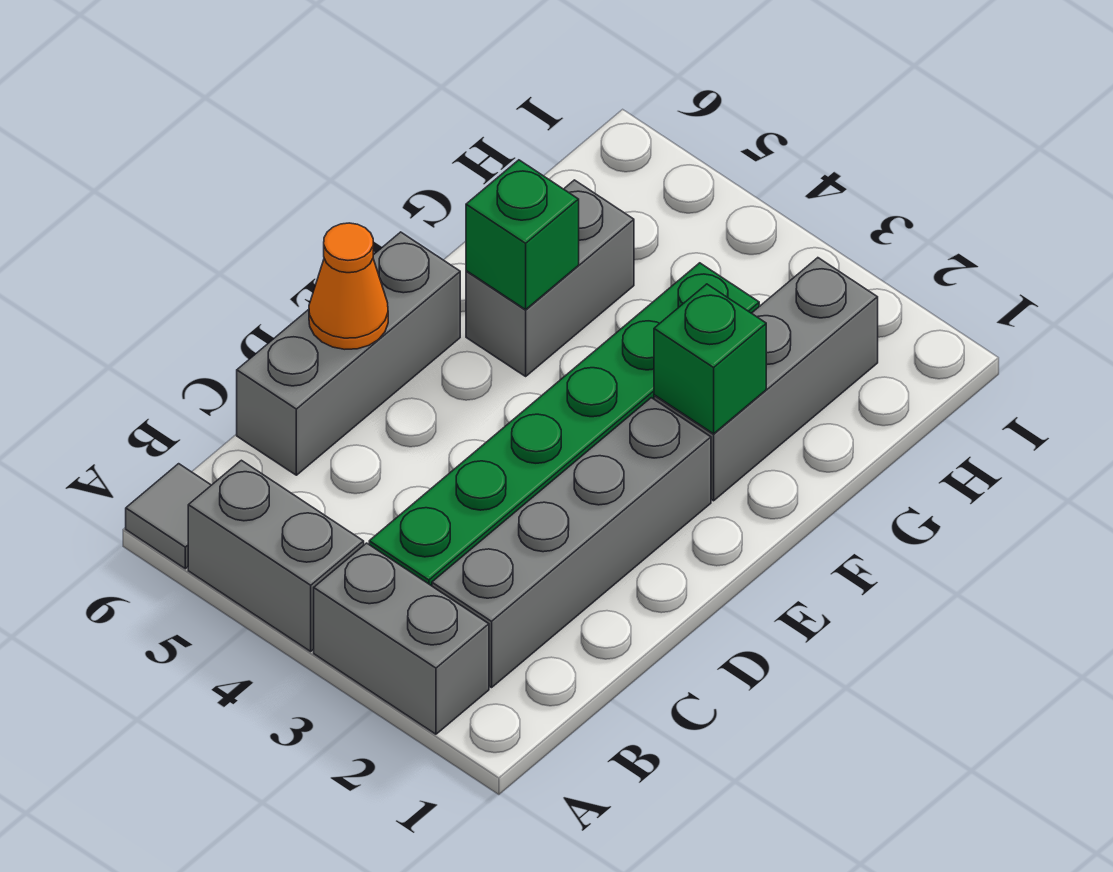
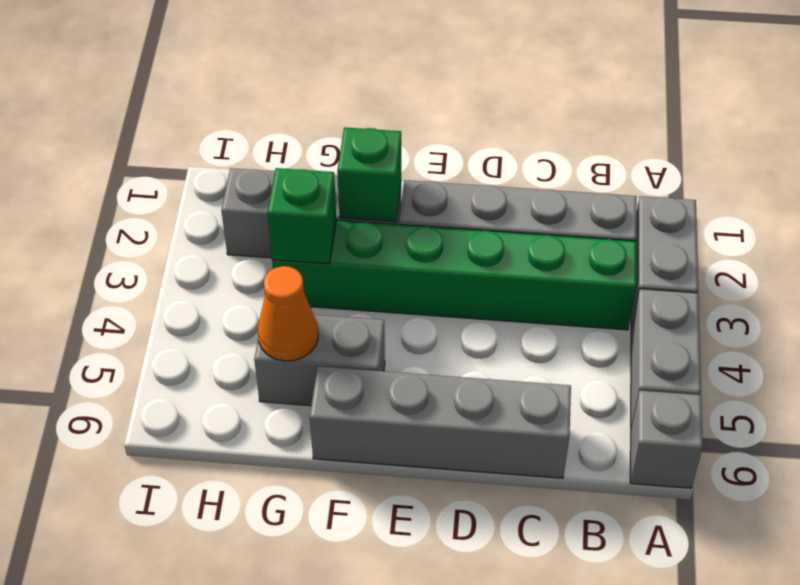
grey tile A6 level 1 -> grey brick A6 level 1
grey brick C6:E6 level 1 -> grey brick C6:F6 level 1
orange cone D6 level 2 -> orange cone G5 level 2
green brick F5 level 2 -> green brick G3 level 2

